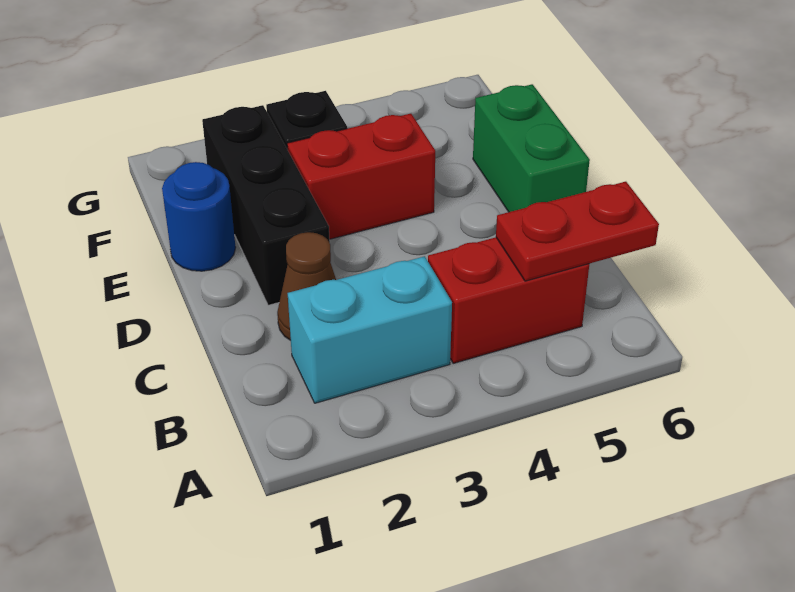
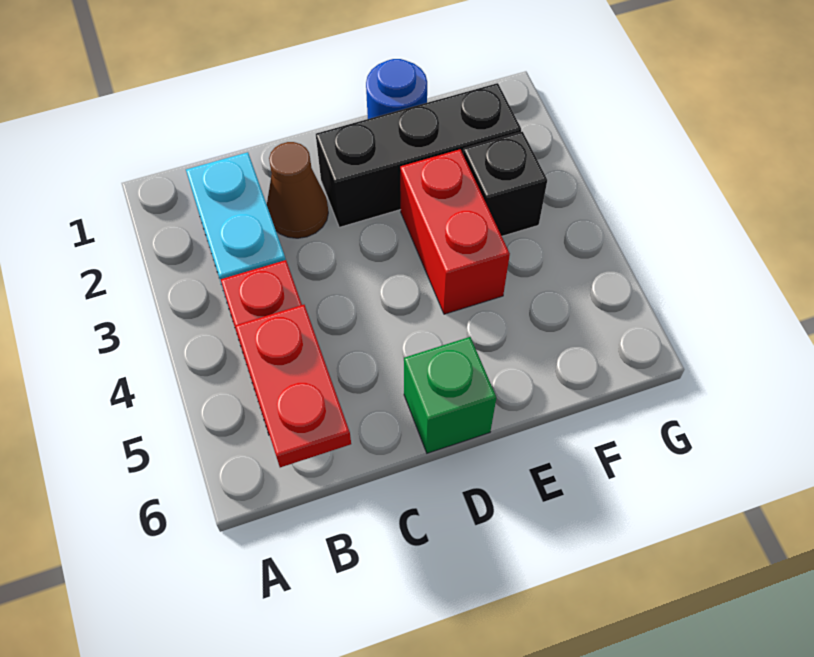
green brick D6:E6 level 1 -> green brick D6 level 1

